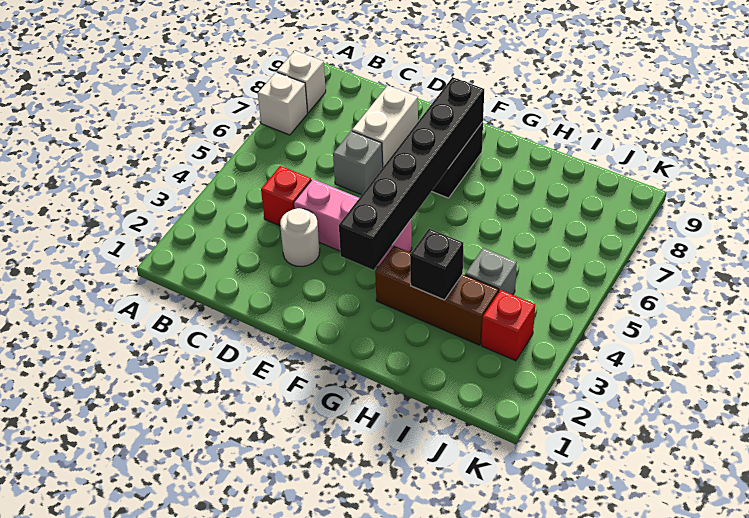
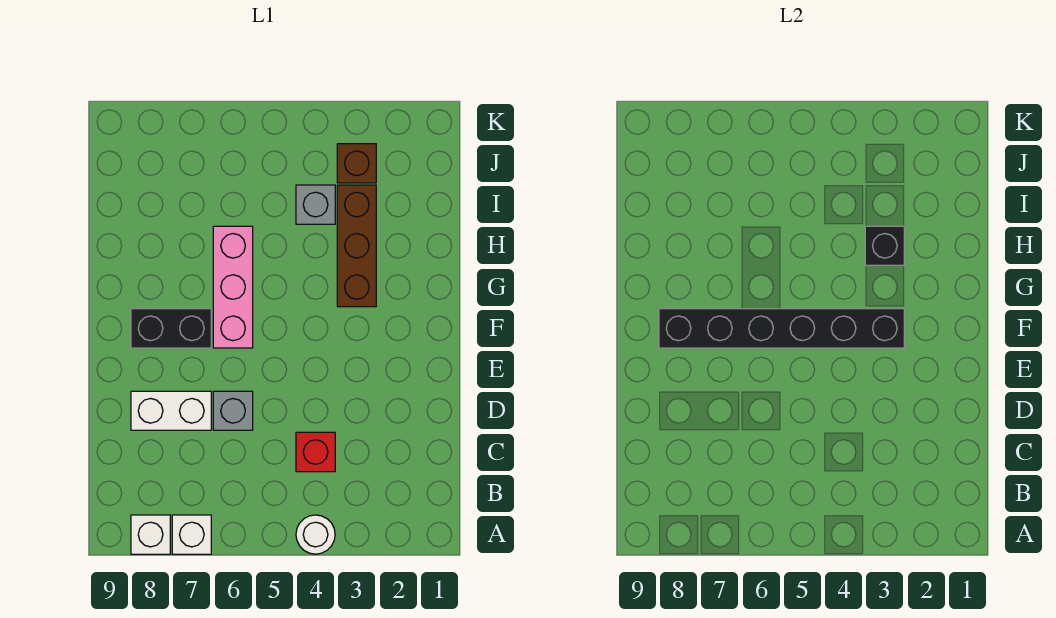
white round brick D3 level 1 -> white round brick A4 level 1
pink brick D4:F4 level 1 -> pink brick F6:H6 level 1
red brick J3 level 1 -> brown brick J3 level 1

